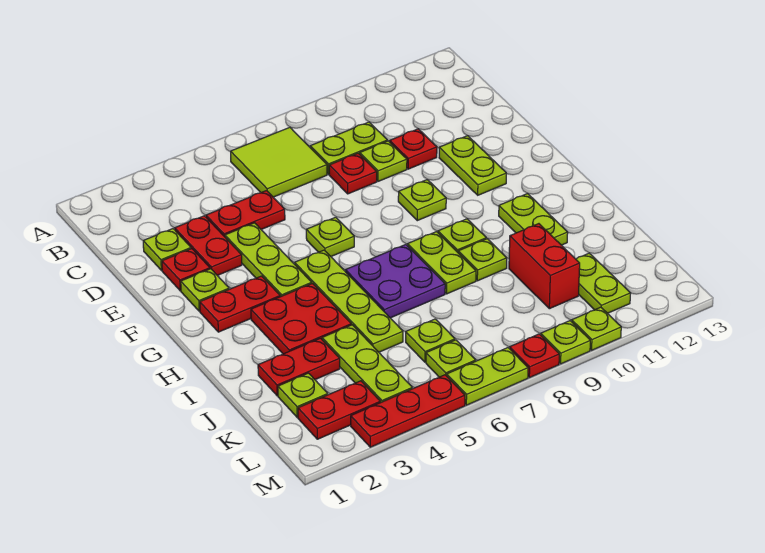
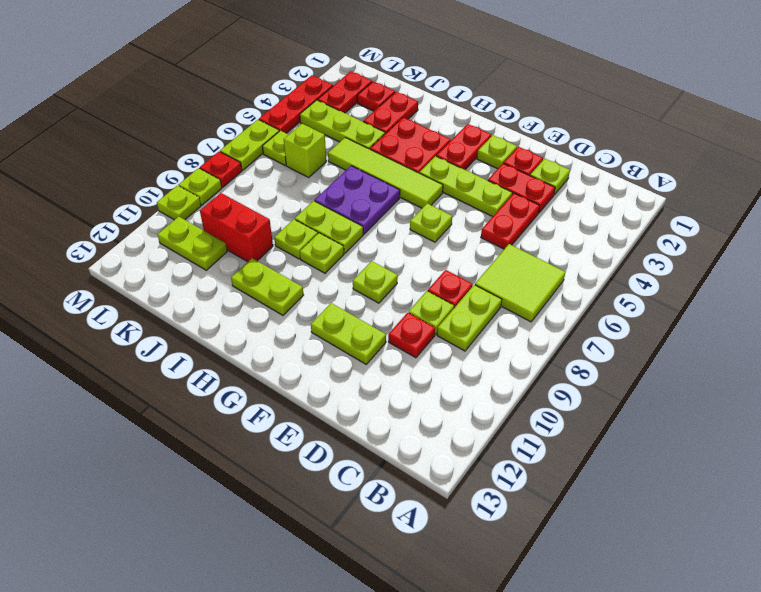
lime plate G5:J5 level 1 -> lime tile G5:J5 level 1
lime plate K2 level 1 -> red plate K2 level 1
lime plate K6 level 1 -> lime brick K6 level 1

